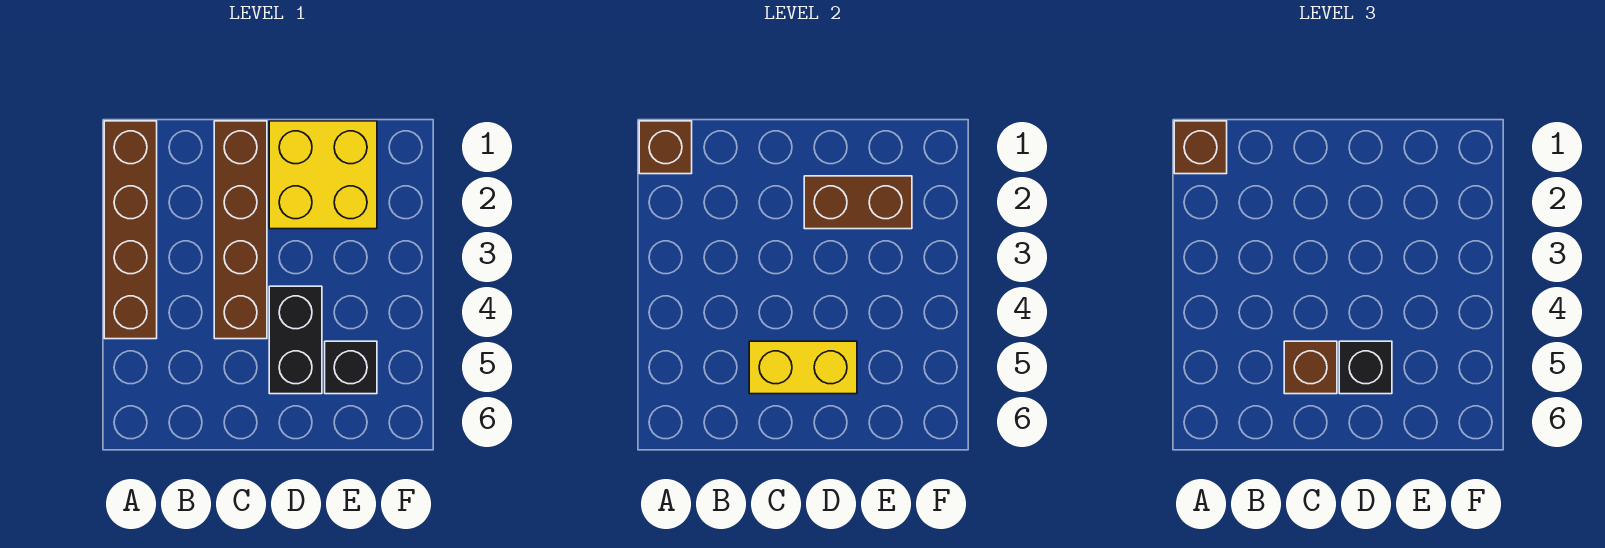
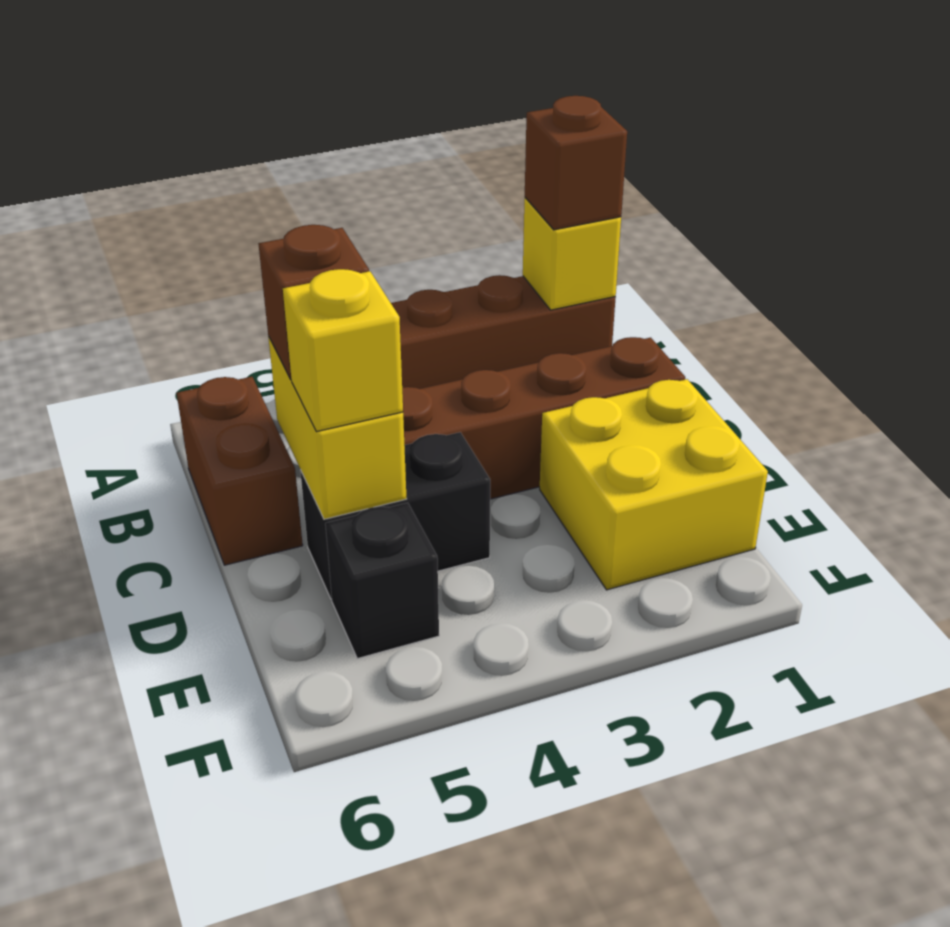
brown brick A1 level 2 -> yellow brick A1 level 2
brown brick D2:E2 level 2 -> brown brick B6:C6 level 1
black brick D5 level 3 -> yellow brick D5 level 3

